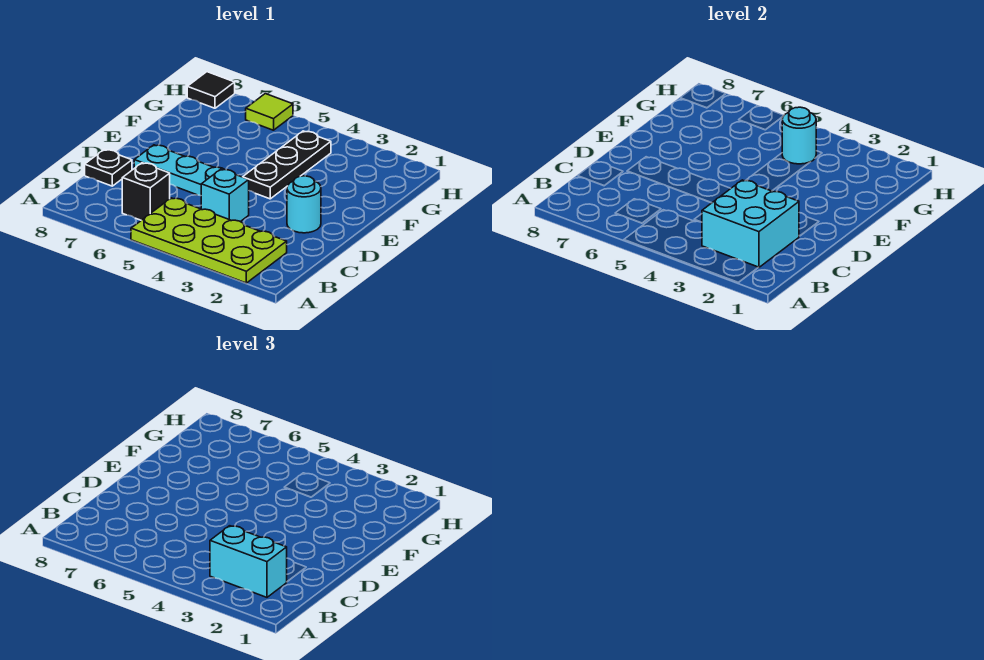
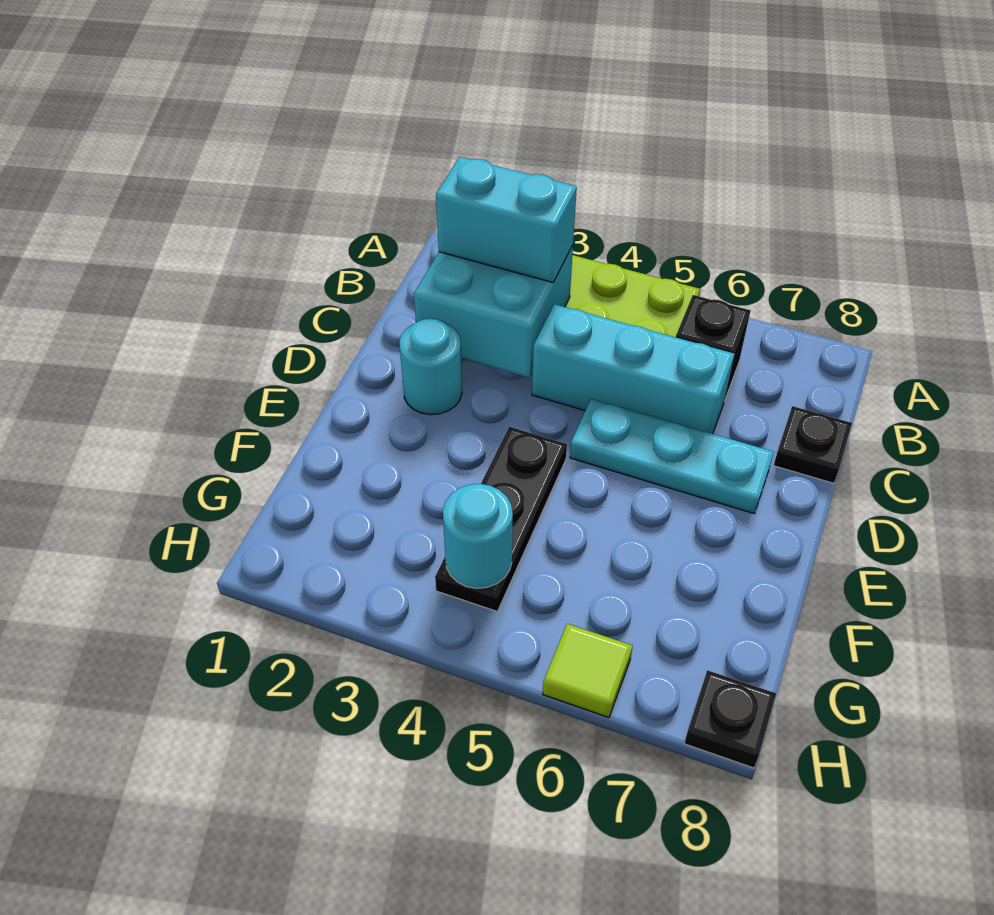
cyan brick C4 level 1 -> cyan brick C4:C6 level 1
black tile H8 level 1 -> black plate H8 level 1

